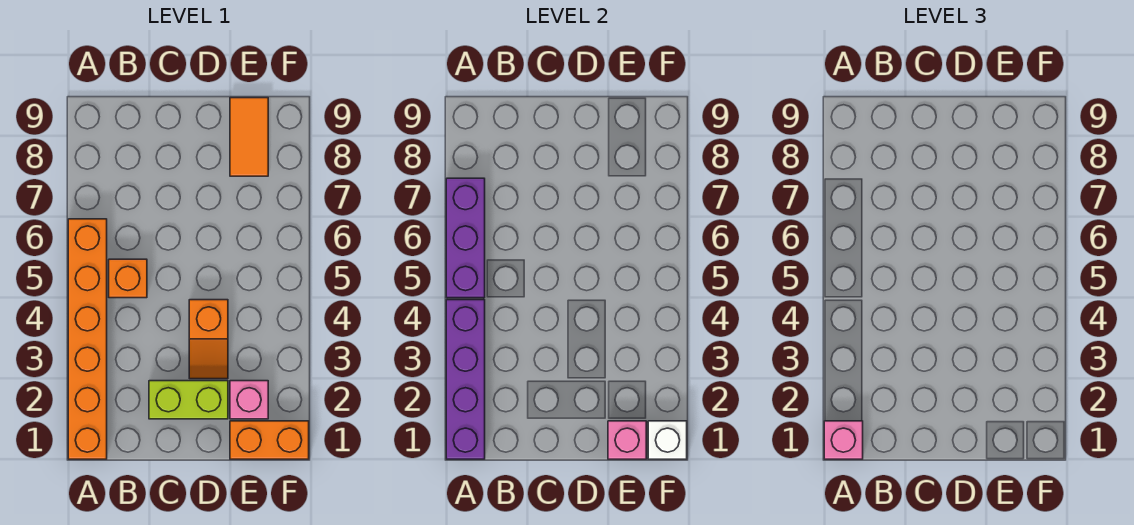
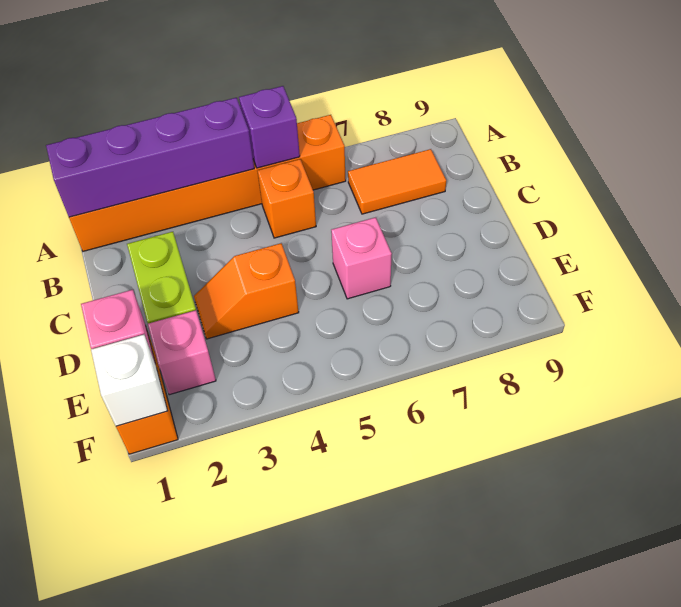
pink brick A1 level 3 -> pink brick D6 level 1
purple brick A5:A7 level 2 -> purple brick A5 level 2
orange tile E8:E9 level 1 -> orange tile B7:B8 level 1

